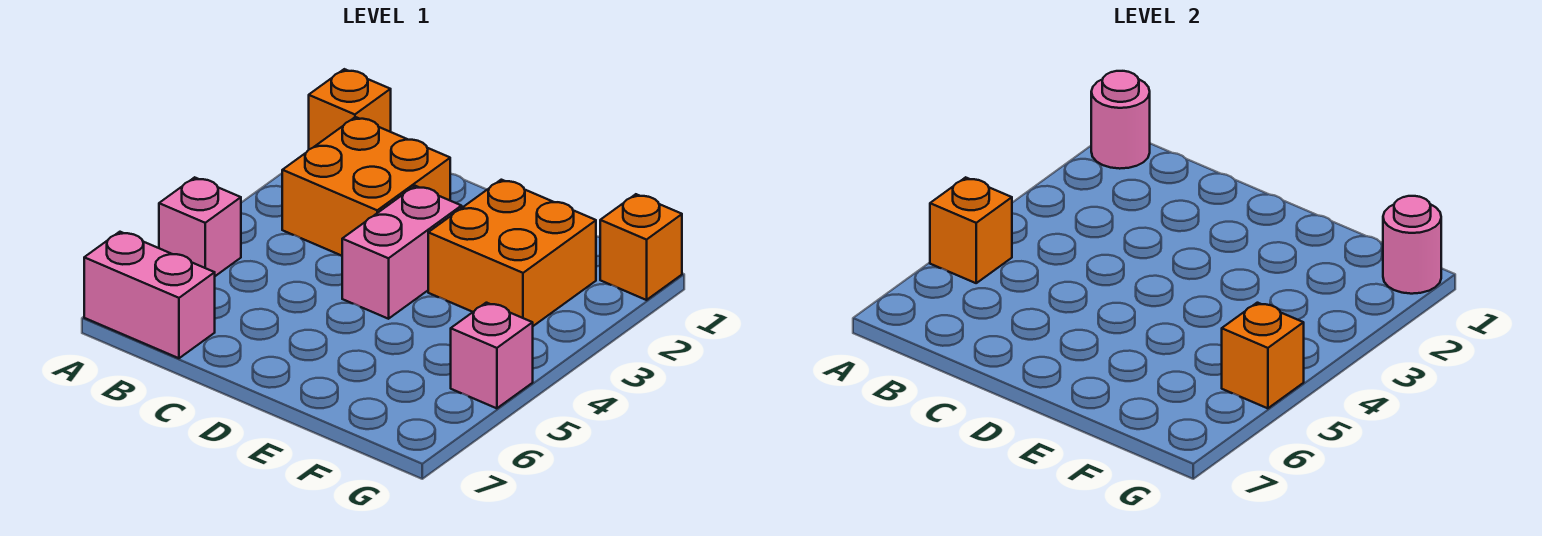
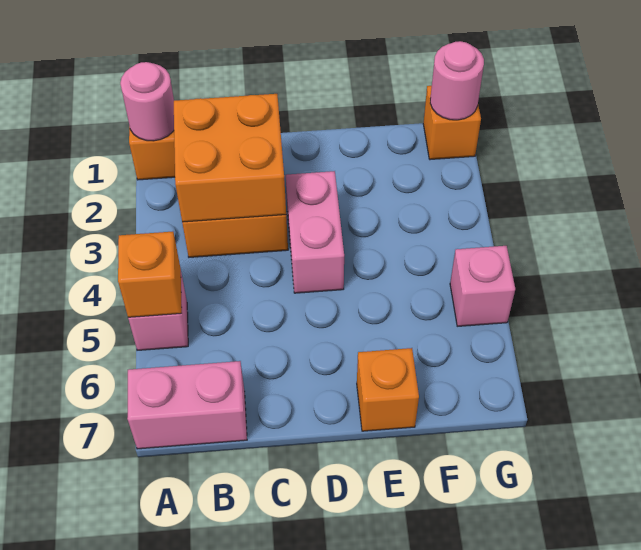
orange brick E2:F3 level 1 -> orange brick B2:C3 level 2
orange brick G5 level 2 -> orange brick E7 level 1

